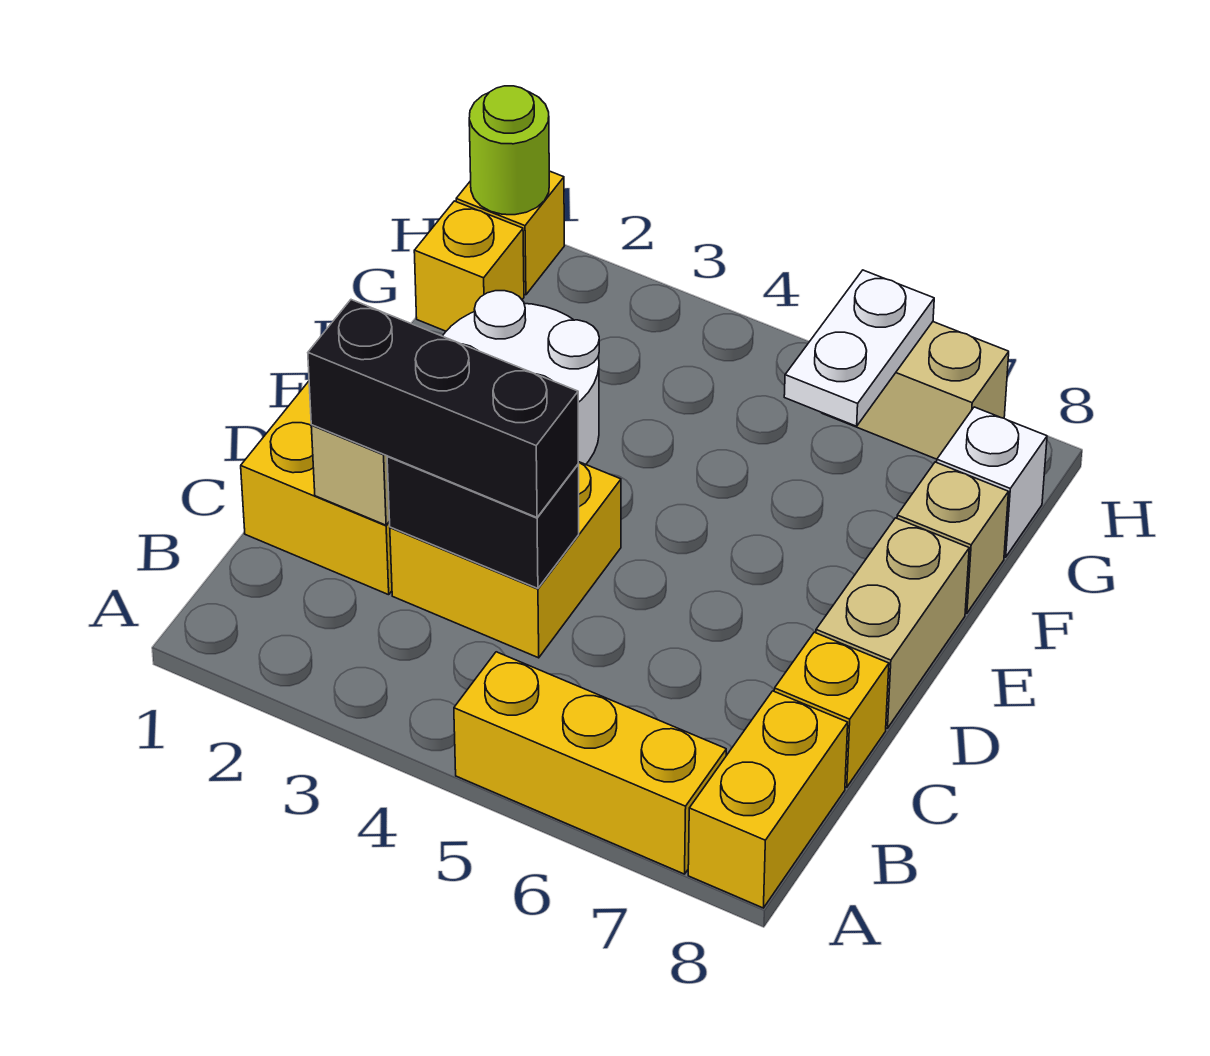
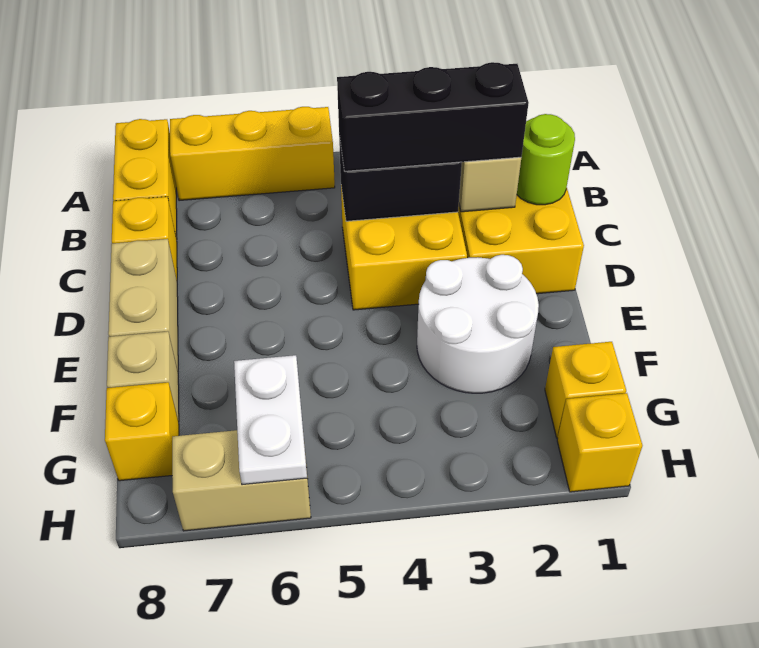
white brick G8 level 1 -> yellow brick G8 level 1
lime round brick H1 level 2 -> lime round brick C1 level 2

